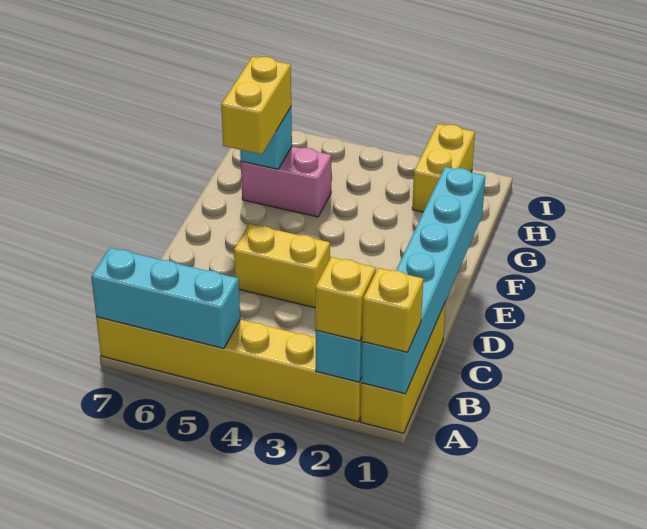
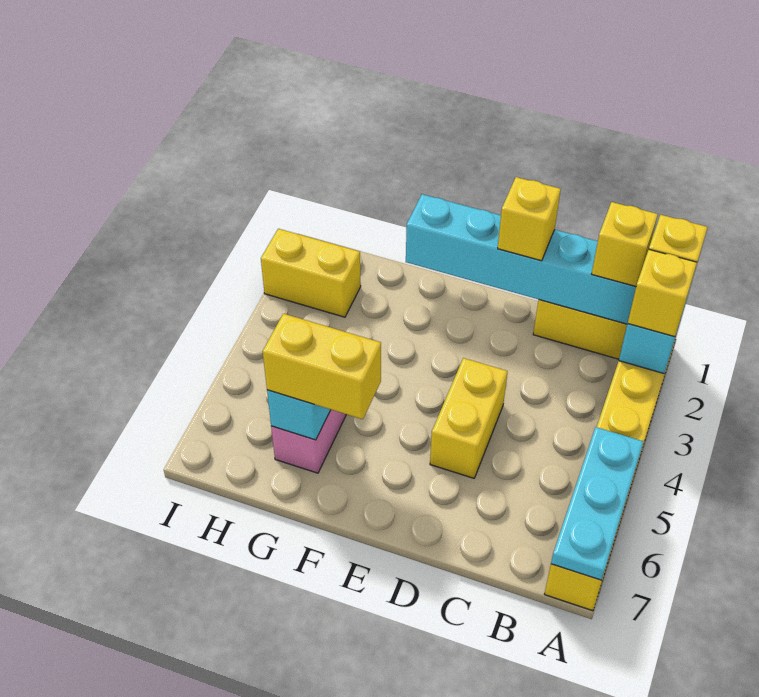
cyan brick A5:A7 level 2 -> cyan plate A5:A7 level 2
none -> yellow brick B1 level 3
none -> yellow brick D1 level 3

